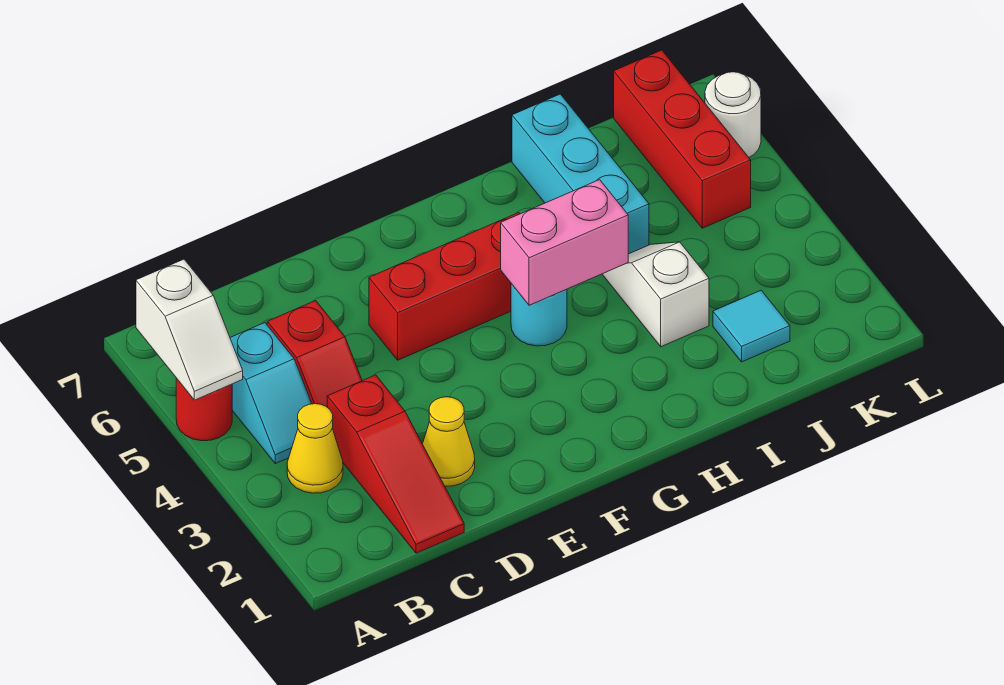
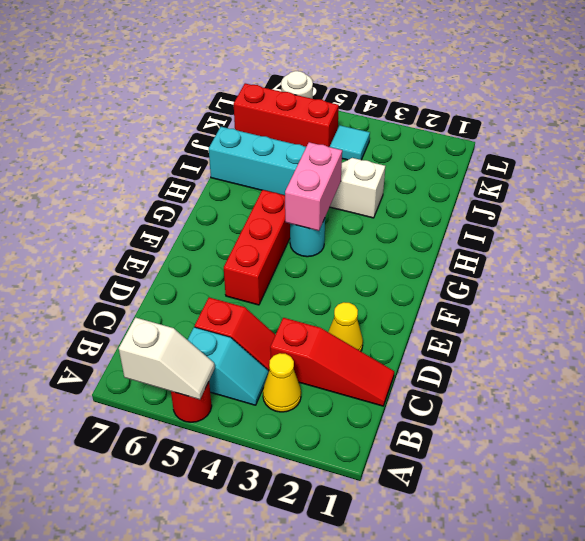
cyan tile J2 level 1 -> cyan tile K4 level 1

